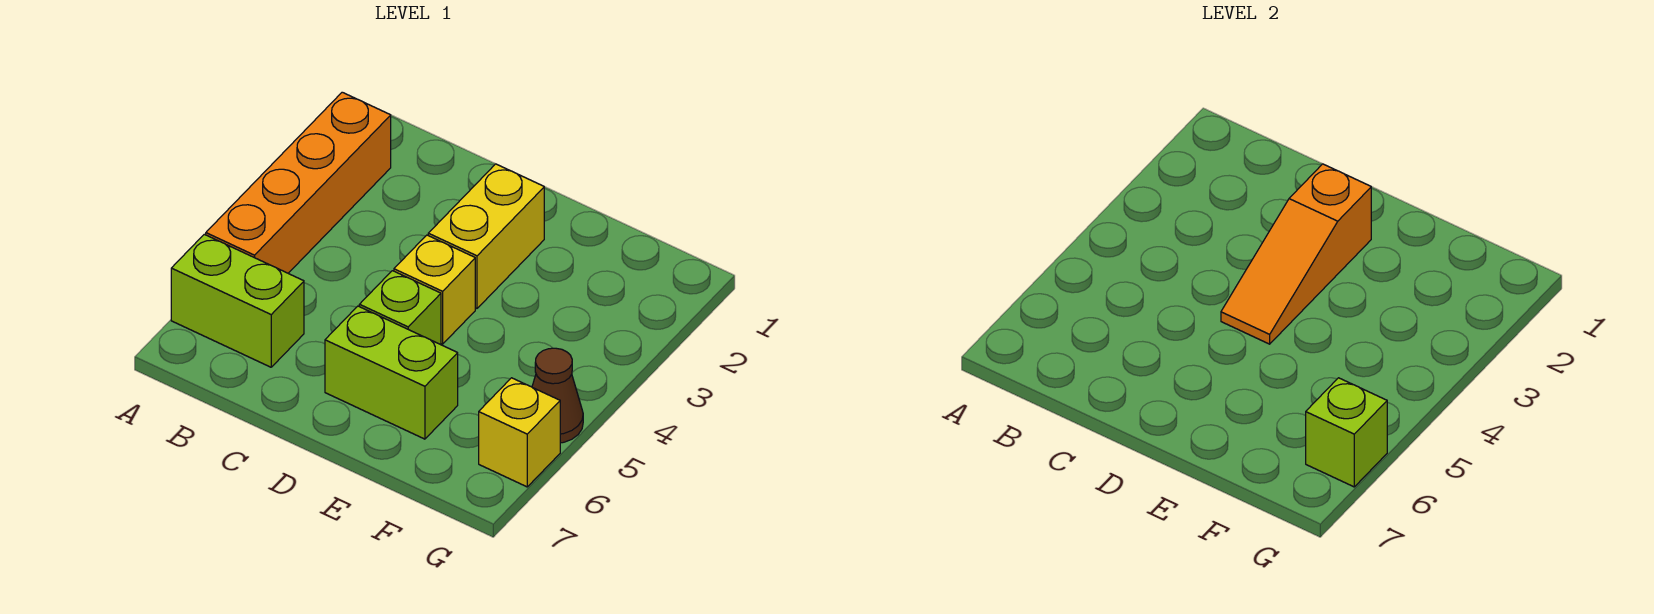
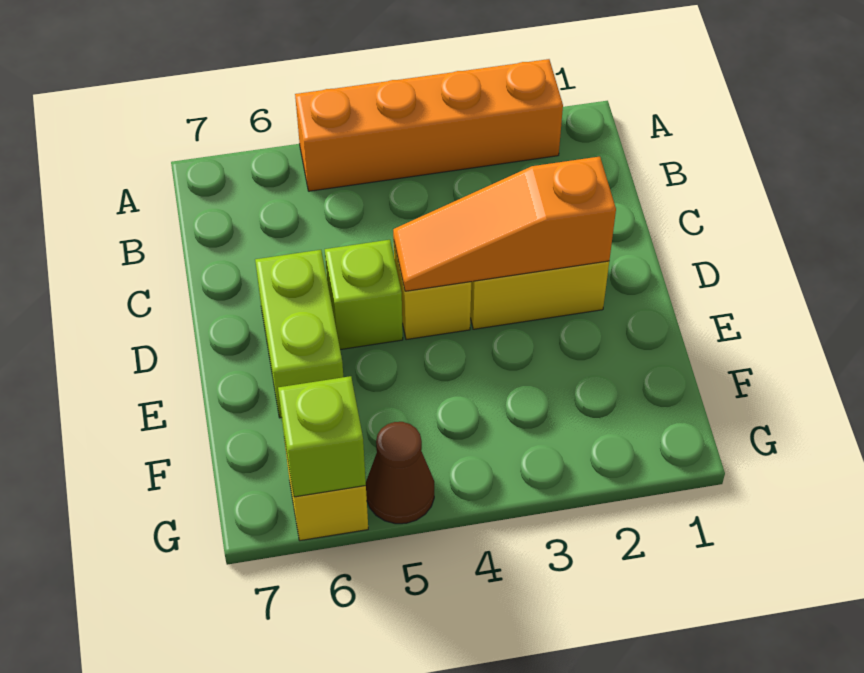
lime brick A6:B6 level 1 -> none

